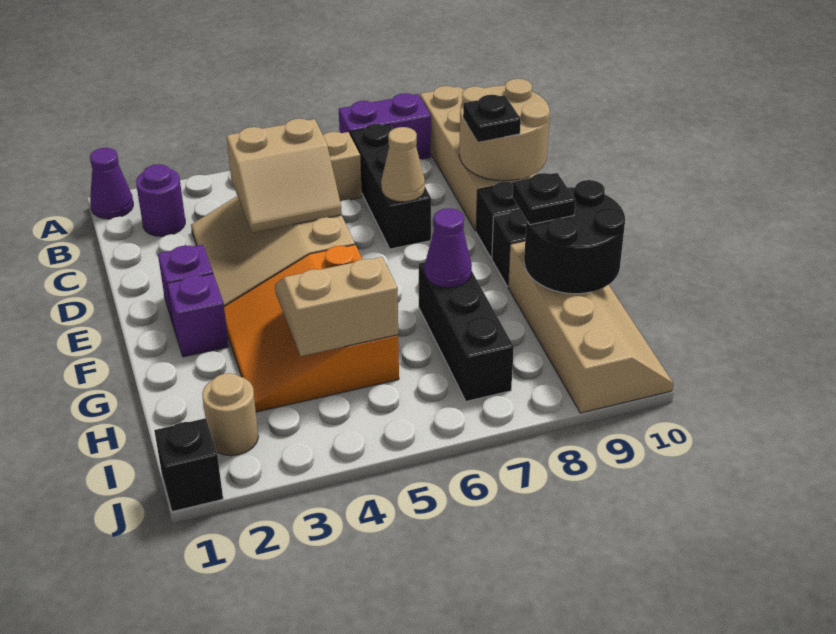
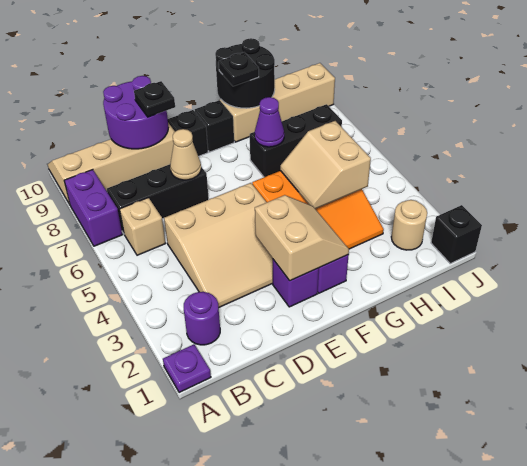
purple cone A1 level 1 -> purple plate A1 level 1
tan slope C4:D5 level 2 top C -> tan slope E2:F3 level 2 top E
tan round brick C9:D10 level 2 -> purple round brick C9:D10 level 2

